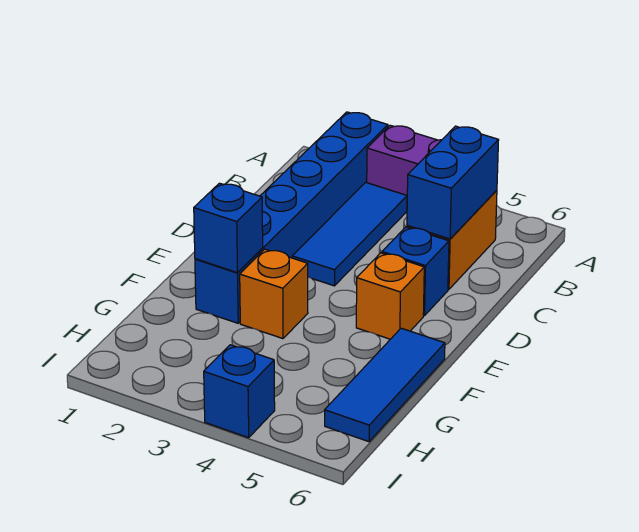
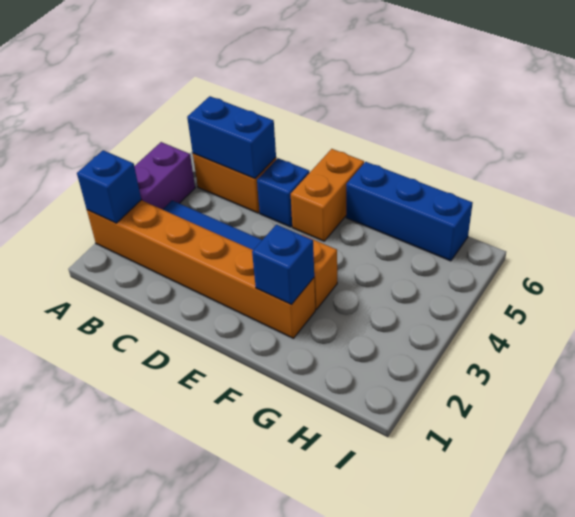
blue brick A2:F2 level 1 -> orange brick A2:F2 level 1
orange brick E5 level 1 -> orange brick E5:E6 level 1
blue tile F6:H6 level 1 -> blue brick F6:H6 level 1
blue brick I4 level 1 -> blue brick A2 level 2

